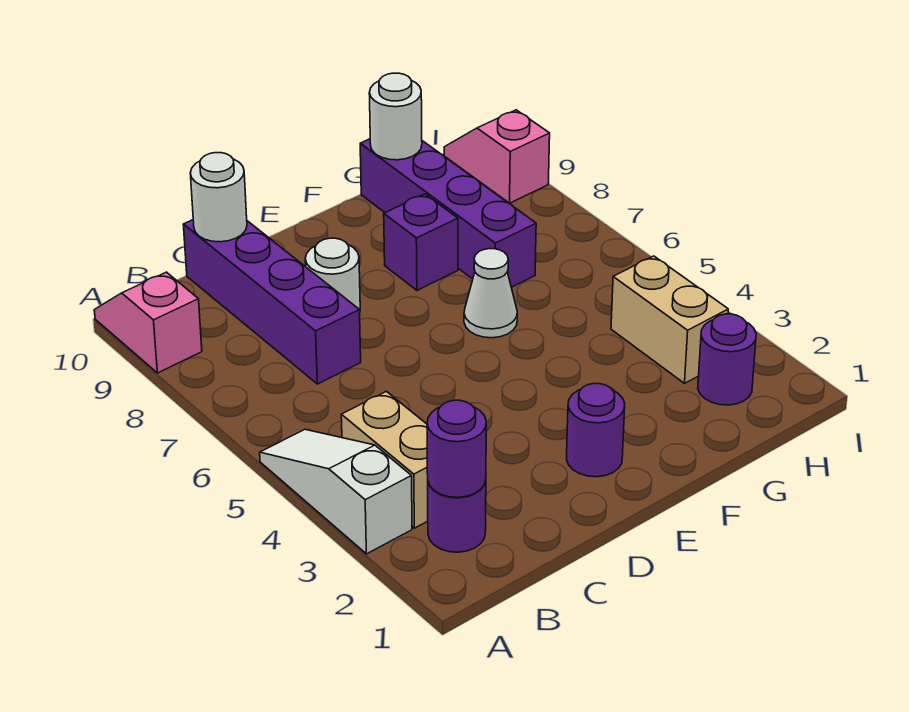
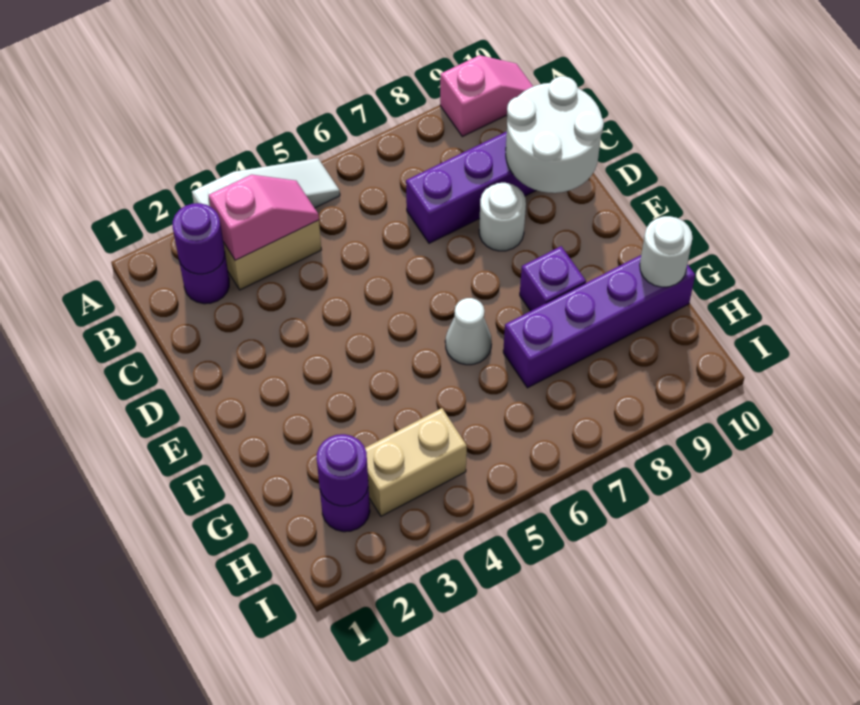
white round brick C10 level 2 -> white round brick C9:D10 level 2
purple round brick E2 level 1 -> purple round brick H2 level 2
pink slope I9:I10 level 1 top 9 -> pink slope B3:B4 level 2 top 3

